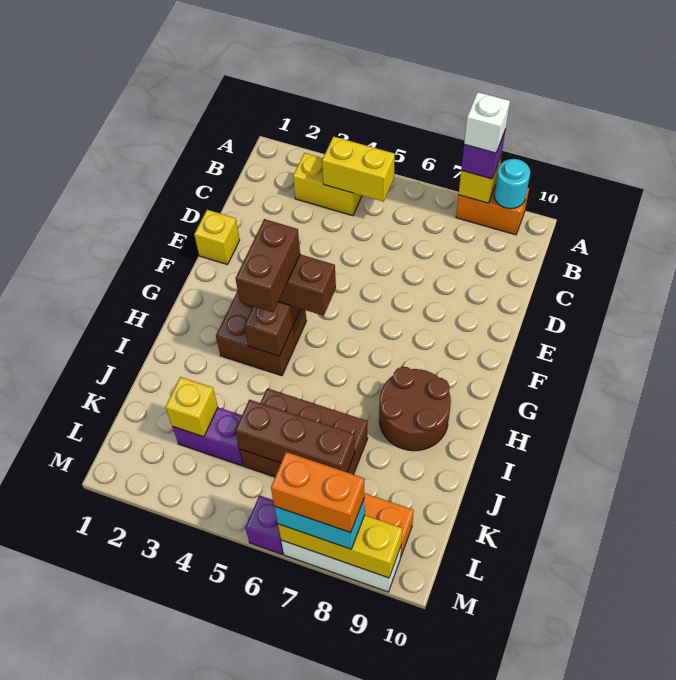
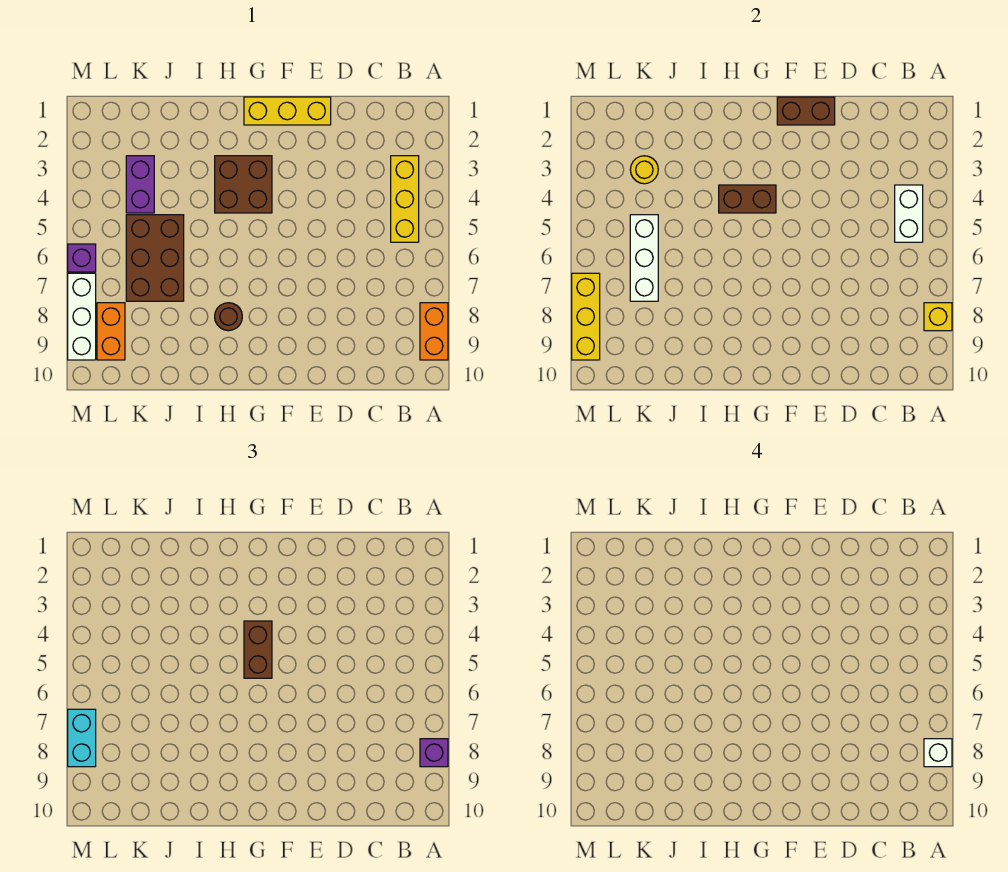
cyan round brick A9 level 2 -> none
yellow brick B3:B4 level 1 -> yellow brick B3:B5 level 1
yellow brick B4:B5 level 2 -> white brick B4:B5 level 2
yellow brick E1 level 1 -> yellow brick E1:G1 level 1
brown brick G4:H4 level 4 -> brown brick E1:F1 level 2
brown round brick H8:I9 level 1 -> brown round brick H8 level 1
yellow brick K3 level 2 -> yellow round brick K3 level 2
brown brick K5:K7 level 2 -> white brick K5:K7 level 2
orange brick M7:M8 level 4 -> none

